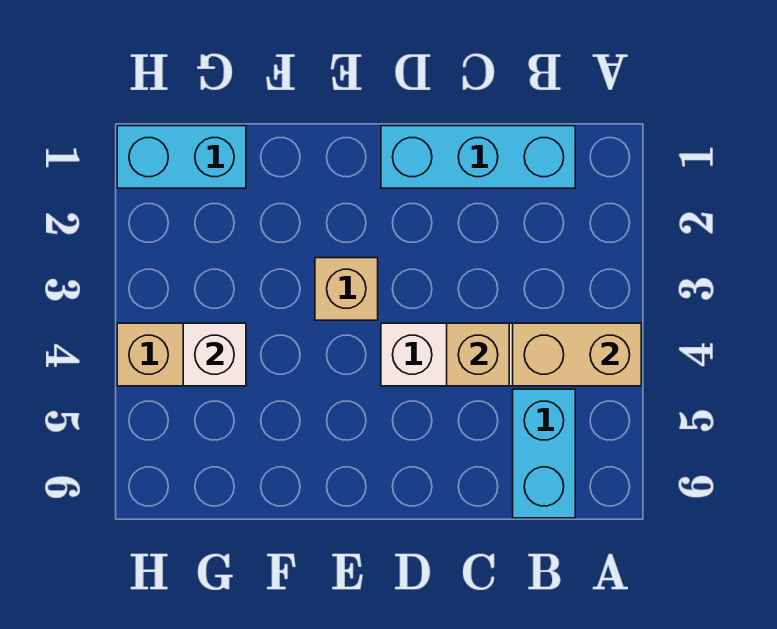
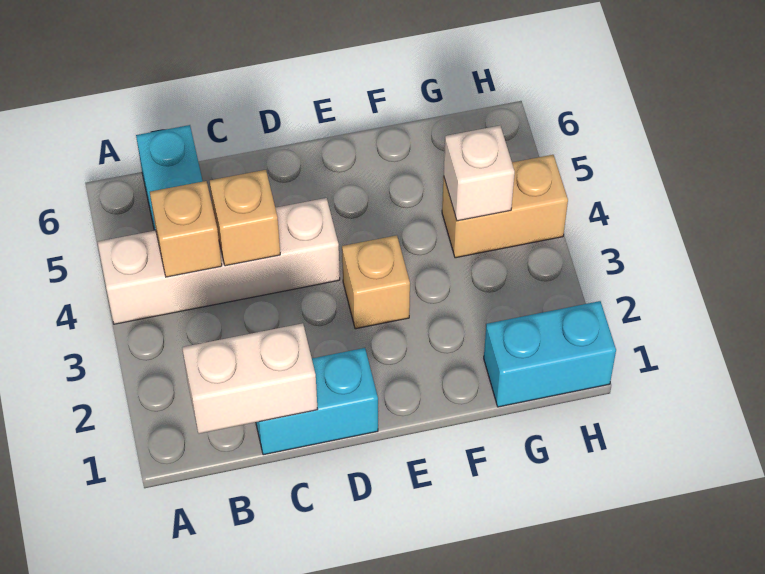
tan brick A4:B4 level 2 -> tan brick B4 level 2
cyan brick B1:D1 level 1 -> cyan brick C1:D1 level 1
none -> white brick B1:C1 level 2

